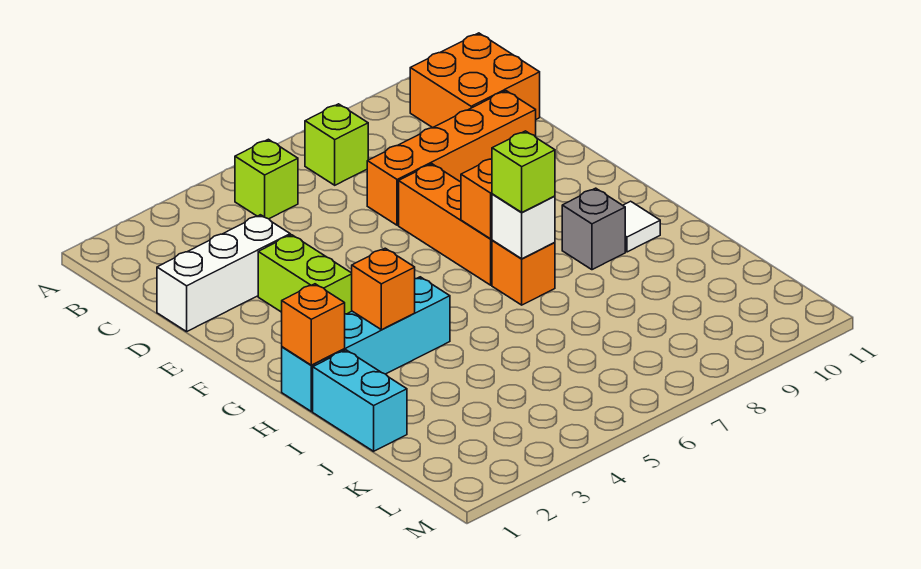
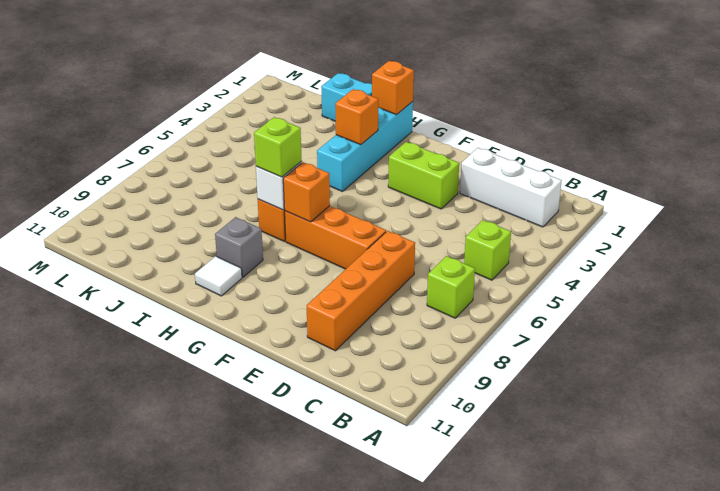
orange brick B10:C11 level 1 -> none
white brick D1:D3 level 1 -> white brick B2:D2 level 1

